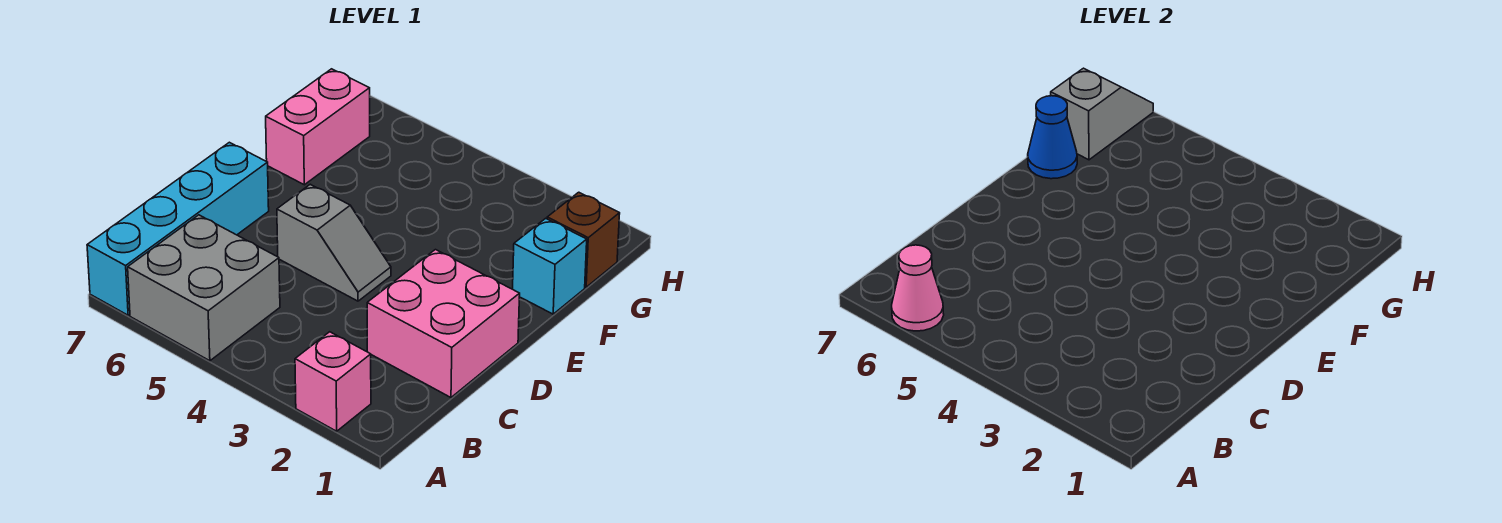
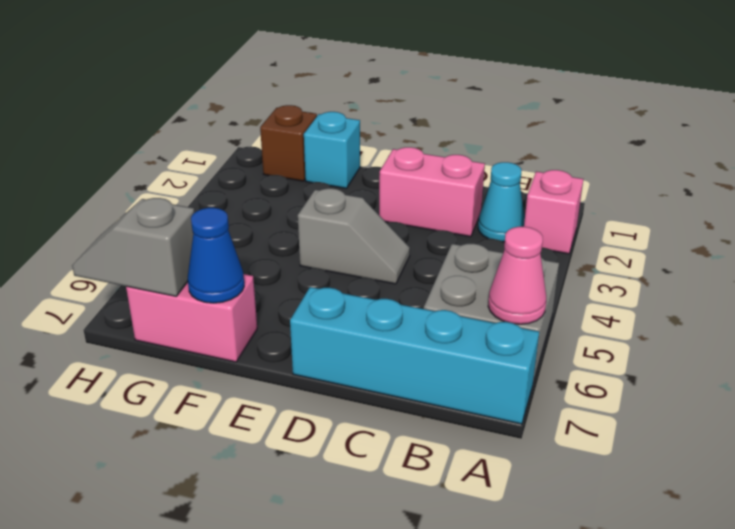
none -> cyan cone B2 level 1
pink brick C1:D2 level 1 -> pink brick C2:D2 level 1
grey slope D4:D5 level 1 top 5 -> grey slope D4:E4 level 1 top E

